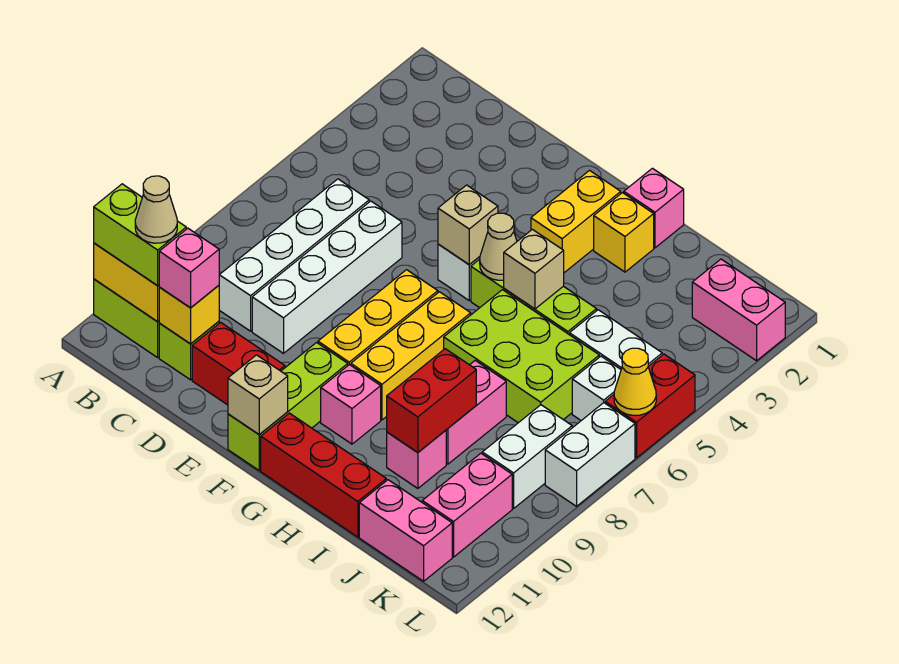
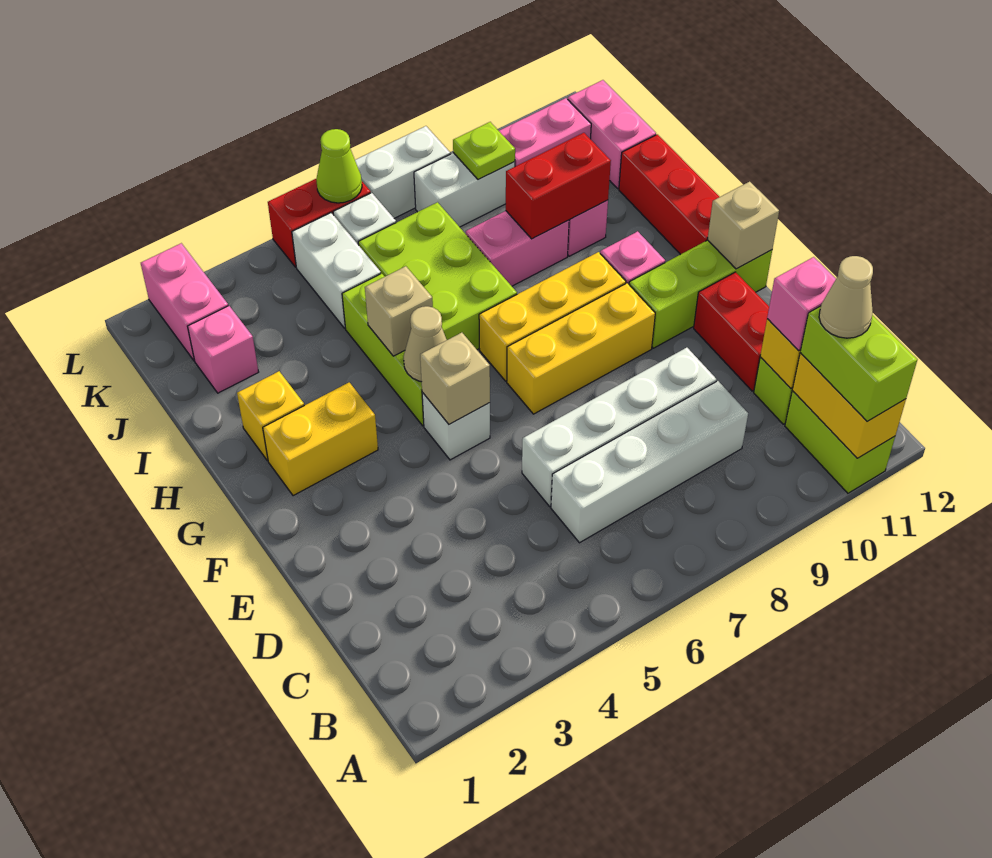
pink brick H1 level 1 -> pink brick J2 level 1
none -> lime plate K9 level 2
yellow cone L6 level 2 -> lime cone L6 level 2

